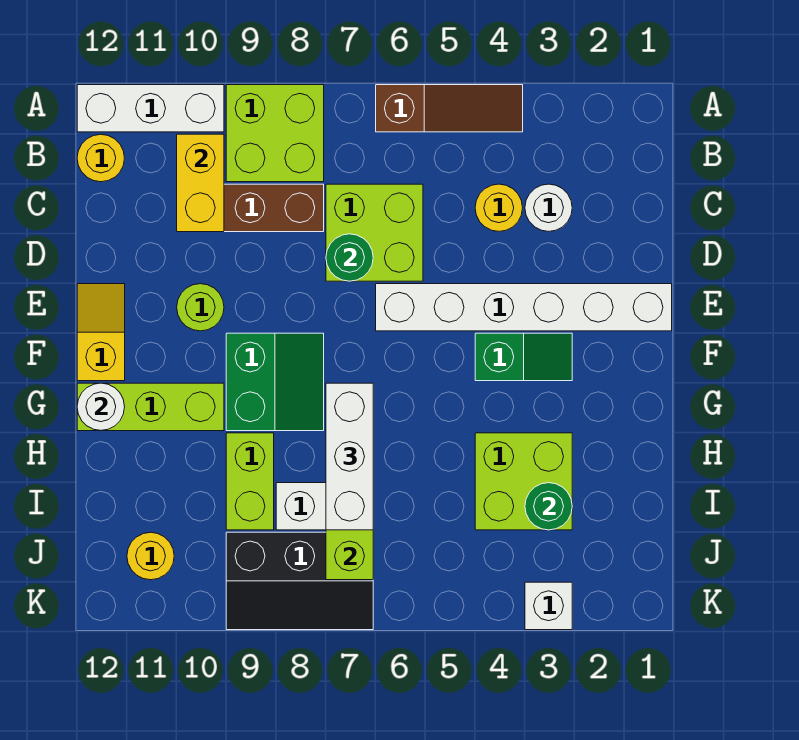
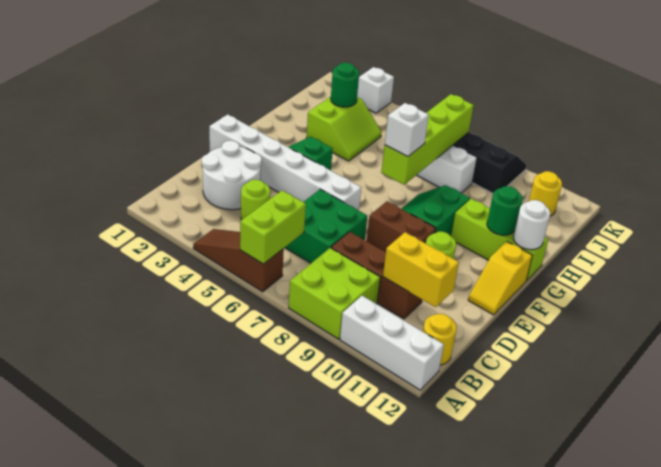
yellow brick B10:C10 level 2 -> yellow brick C10:C11 level 2
white round brick C3 level 1 -> white round brick C2:D3 level 1
yellow round brick C4 level 1 -> lime round brick C4 level 1
lime brick C6:D7 level 1 -> green brick C6:D7 level 1
green round brick D7 level 2 -> green round brick G11 level 2
none -> brown brick E8:E9 level 1
white brick G7:I7 level 3 -> white brick G7 level 3
lime brick H3:I4 level 1 -> lime slope H3:I4 level 1 top 3
lime brick H9:I9 level 1 -> lime brick A6:B6 level 2

